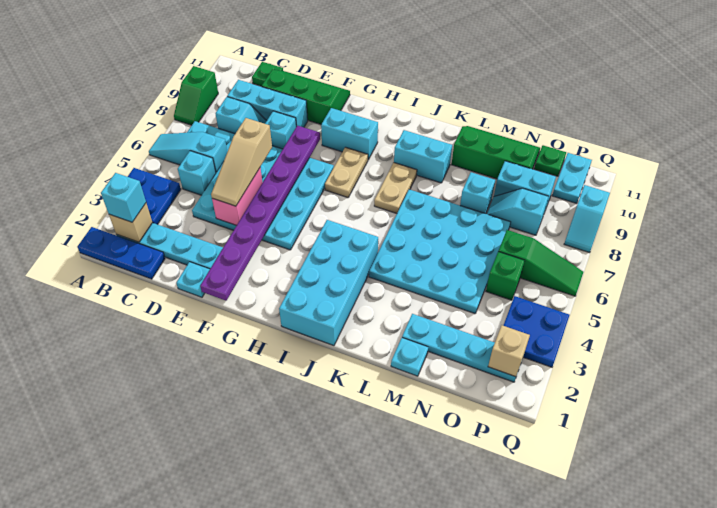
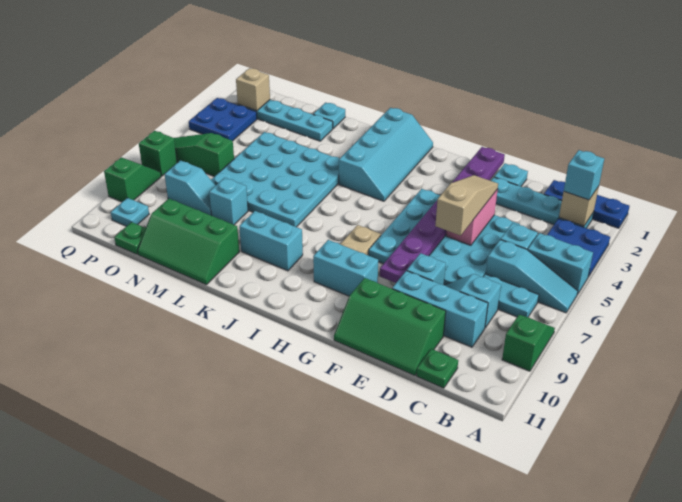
cyan brick I1:J4 level 1 -> cyan slope I1:J4 level 1 top J
tan plate J7:J8 level 1 -> none
cyan brick N9:O9 level 1 -> cyan brick A5:B5 level 1
green brick O5 level 1 -> green brick Q7 level 1
cyan plate P10:P11 level 1 -> cyan plate P10 level 1
cyan slope Q8:Q9 level 1 top 9 -> green slope Q8:Q9 level 1 top 9

